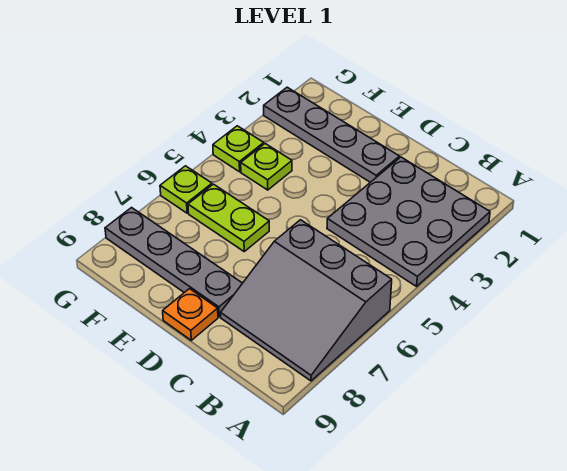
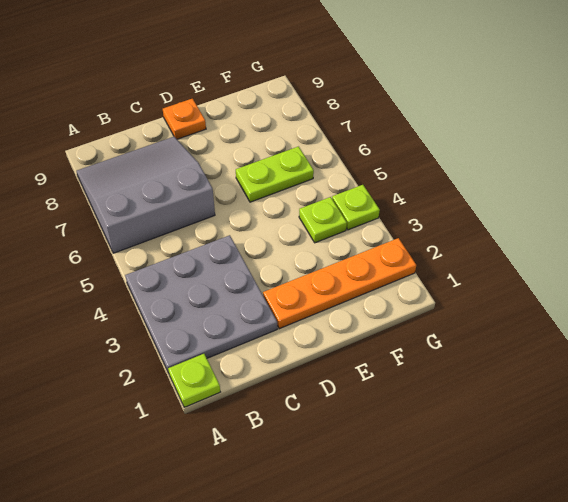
grey plate D2:G2 level 1 -> orange plate D2:G2 level 1
grey plate D8:G8 level 1 -> none
lime plate G6 level 1 -> lime plate A1 level 1

